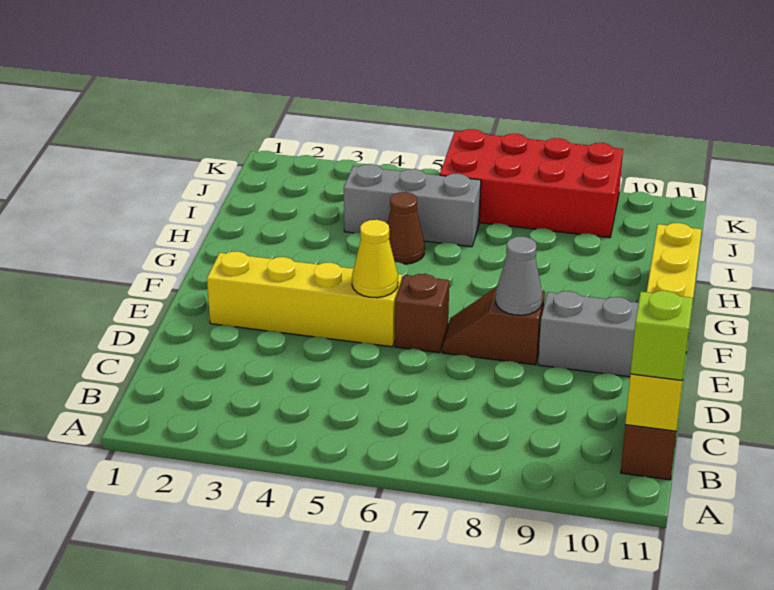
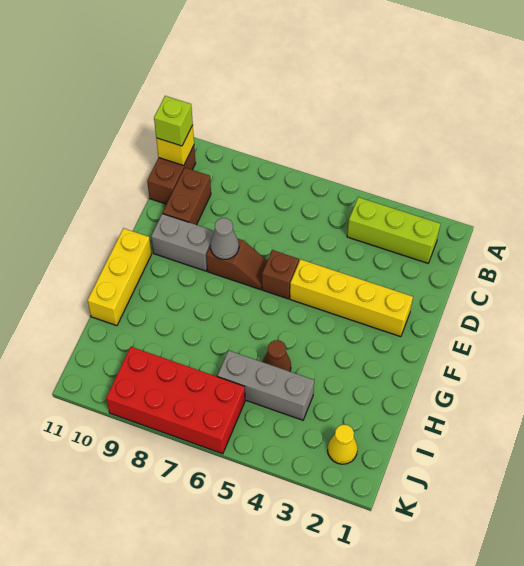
none -> lime brick B2:B4 level 1
none -> brown brick C10:D10 level 1
yellow cone E5 level 2 -> yellow cone J2 level 1

